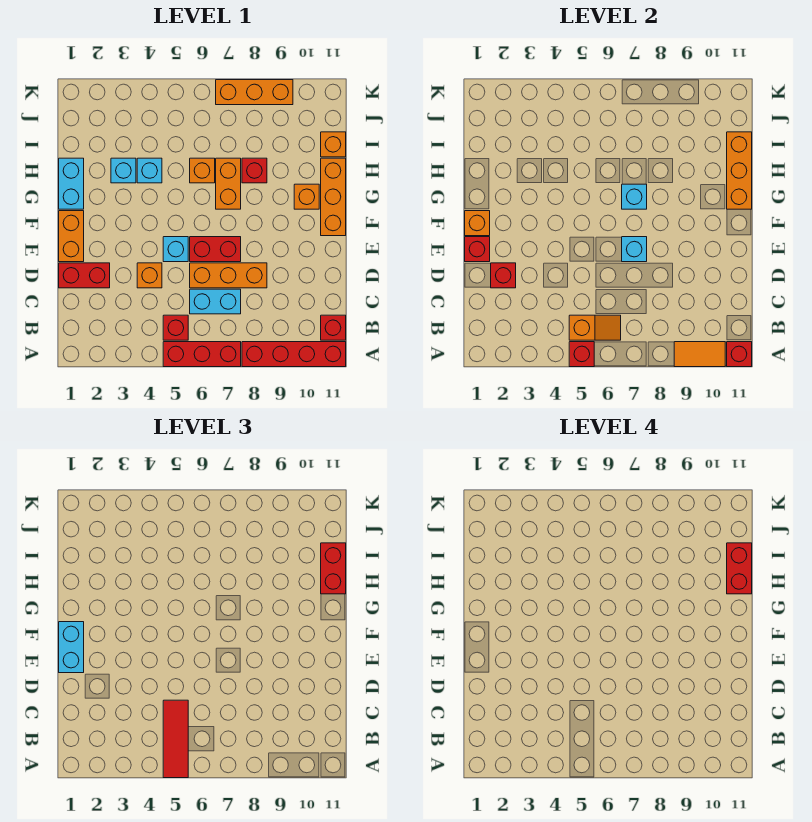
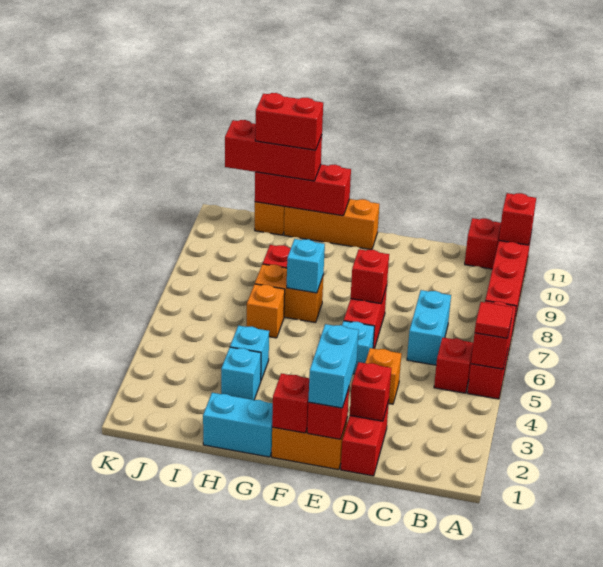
red tile A5:C5 level 3 -> red tile A5 level 3
orange tile A9:A10 level 2 -> none
orange slope B5:B6 level 2 top 5 -> none
orange brick D6:D8 level 1 -> none
cyan brick E1:F1 level 3 -> cyan brick E1:E2 level 3
cyan brick E7 level 2 -> red brick E7 level 2
orange brick F1 level 2 -> red brick F1 level 2
orange brick G10 level 1 -> none
orange brick G11:I11 level 2 -> red brick G11:I11 level 2
red brick H11:I11 level 3 -> red brick H11:J11 level 3
orange brick K7:K9 level 1 -> none

